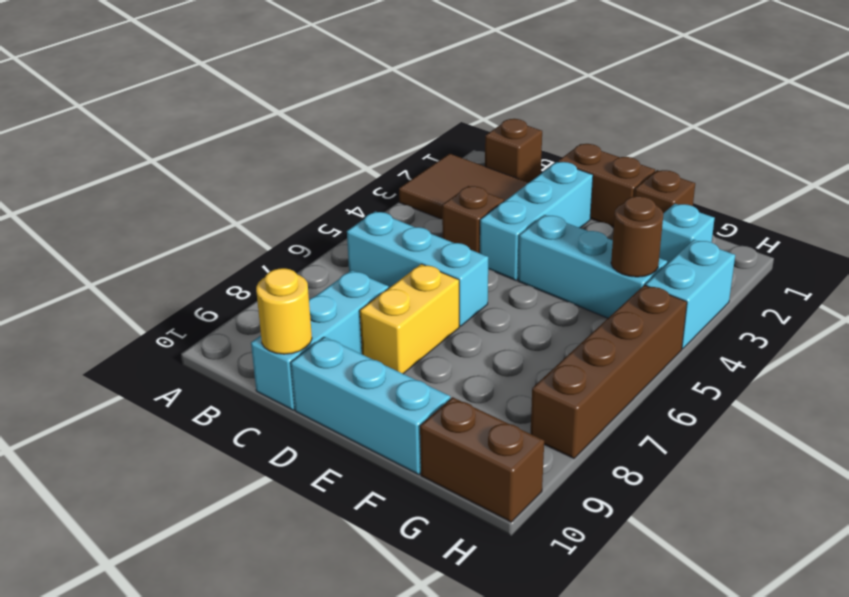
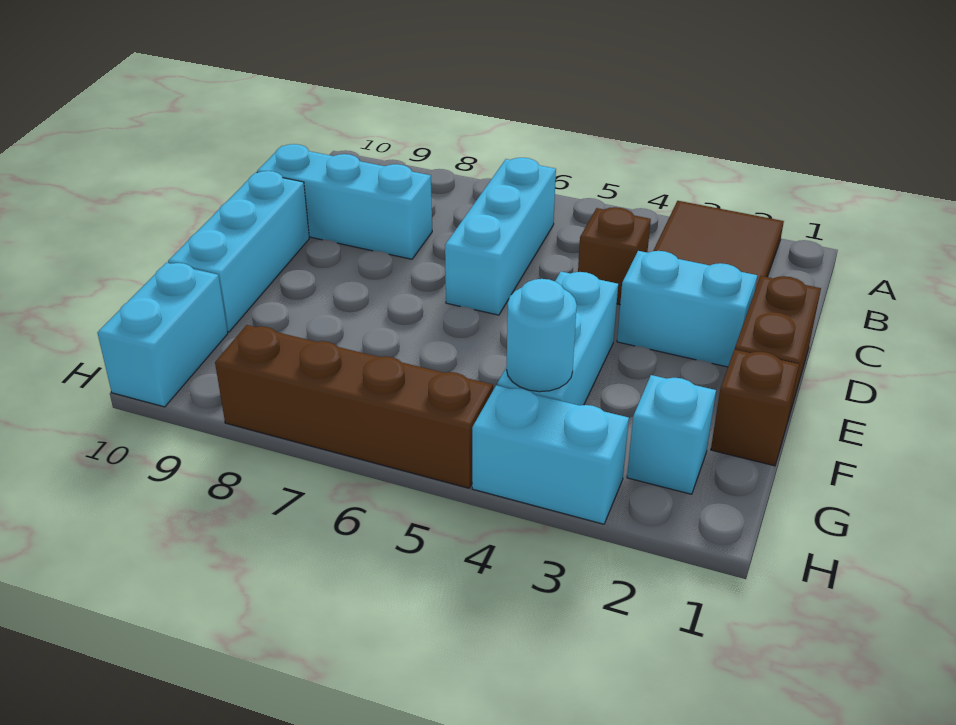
brown brick B1 level 1 -> none
yellow round brick C10 level 2 -> none
cyan brick D2:D4 level 1 -> cyan brick D2:D3 level 1
yellow brick D7:D8 level 1 -> none
brown round brick G4 level 2 -> cyan round brick G4 level 2
brown brick G10:H10 level 1 -> cyan brick G10:H10 level 1

